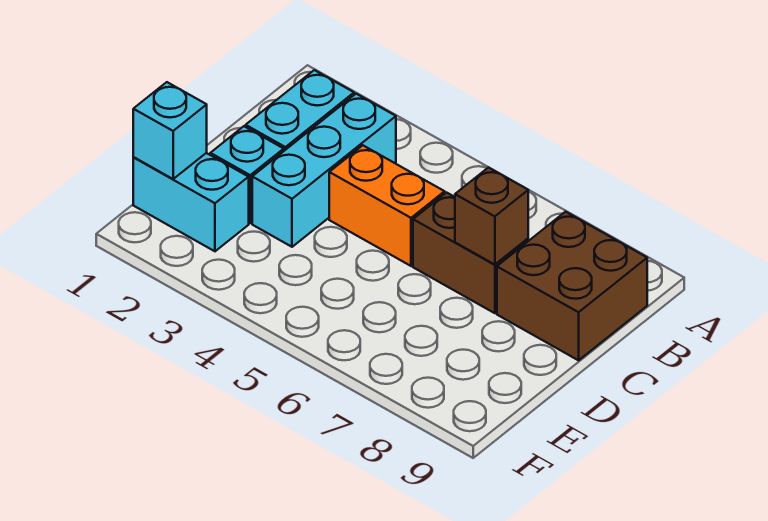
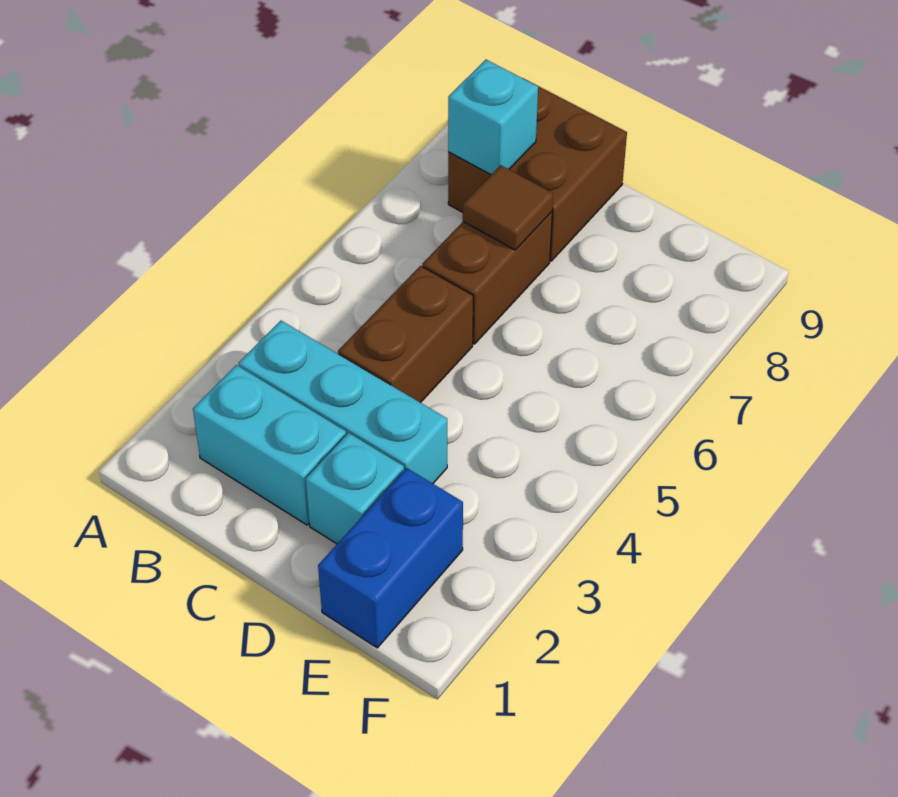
orange brick C4:C5 level 1 -> brown brick C4:C5 level 1
brown brick C7 level 2 -> brown tile C7 level 2
cyan brick E1:E2 level 1 -> blue brick E1:E2 level 1
cyan brick E1 level 2 -> cyan brick B8 level 2

